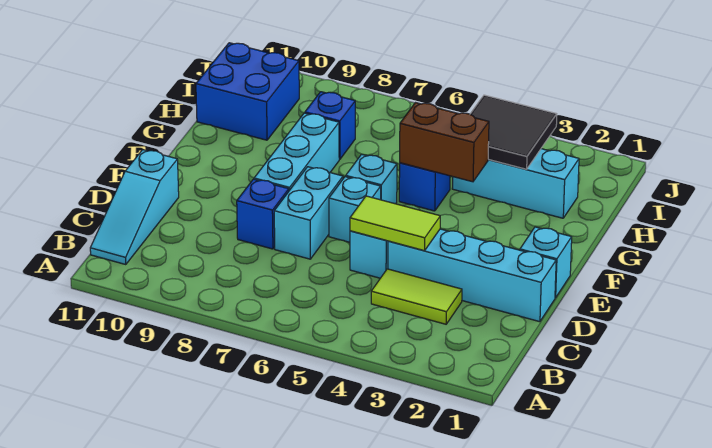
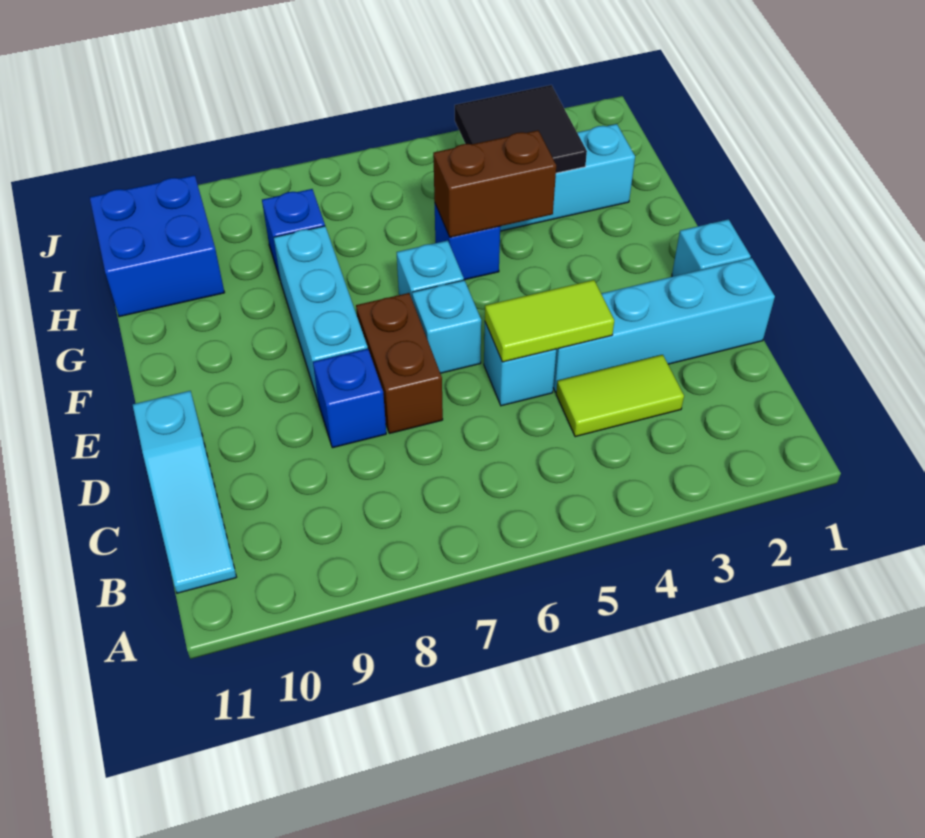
cyan brick D7:E7 level 1 -> brown brick D7:E7 level 1

